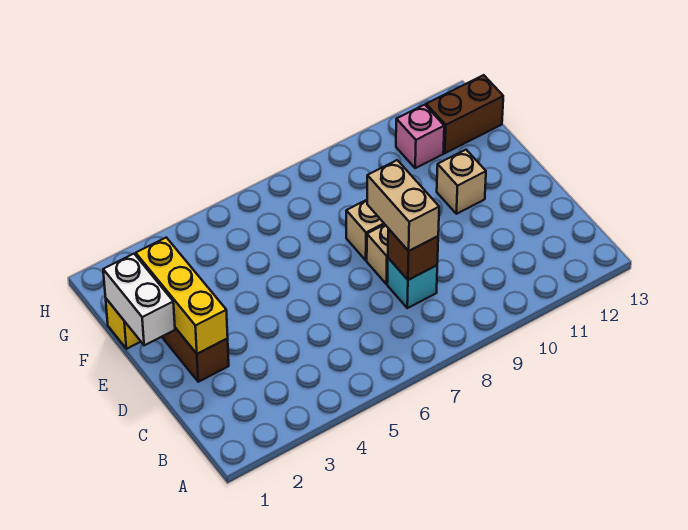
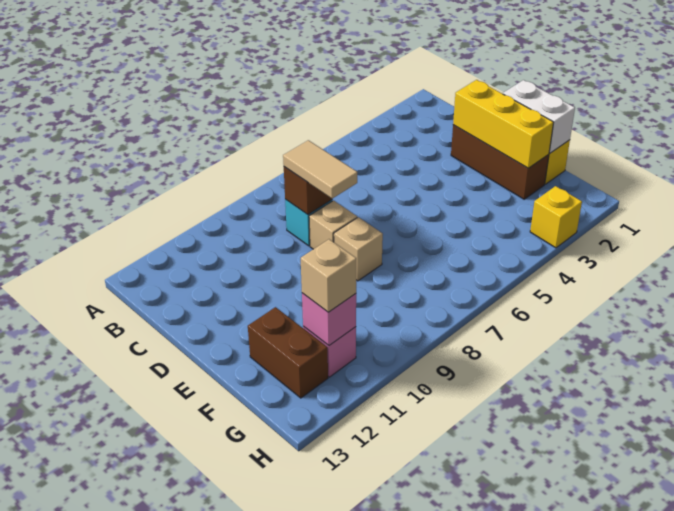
tan brick C8:D8 level 3 -> tan tile C8:D8 level 3
tan brick E11 level 1 -> tan brick G11 level 3
none -> pink brick G11 level 2
brown brick G12:G13 level 1 -> brown brick F12:G12 level 1
none -> yellow brick H3 level 1

